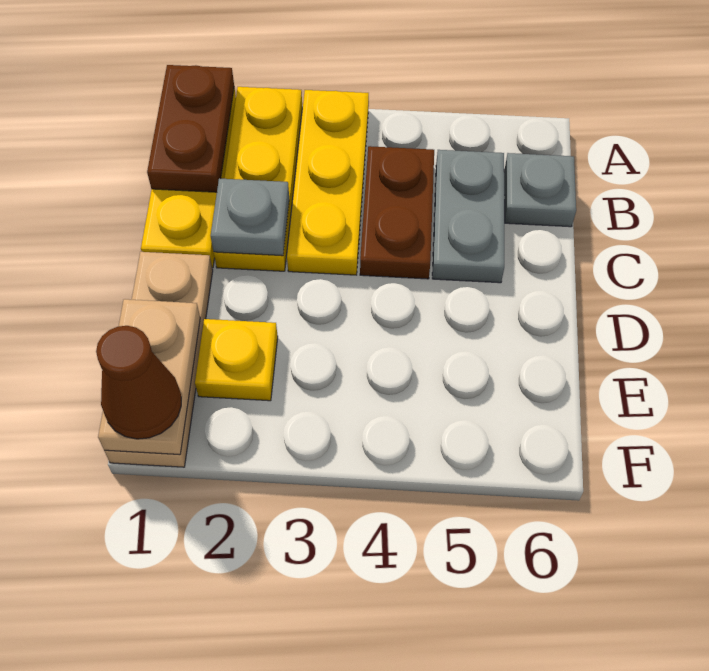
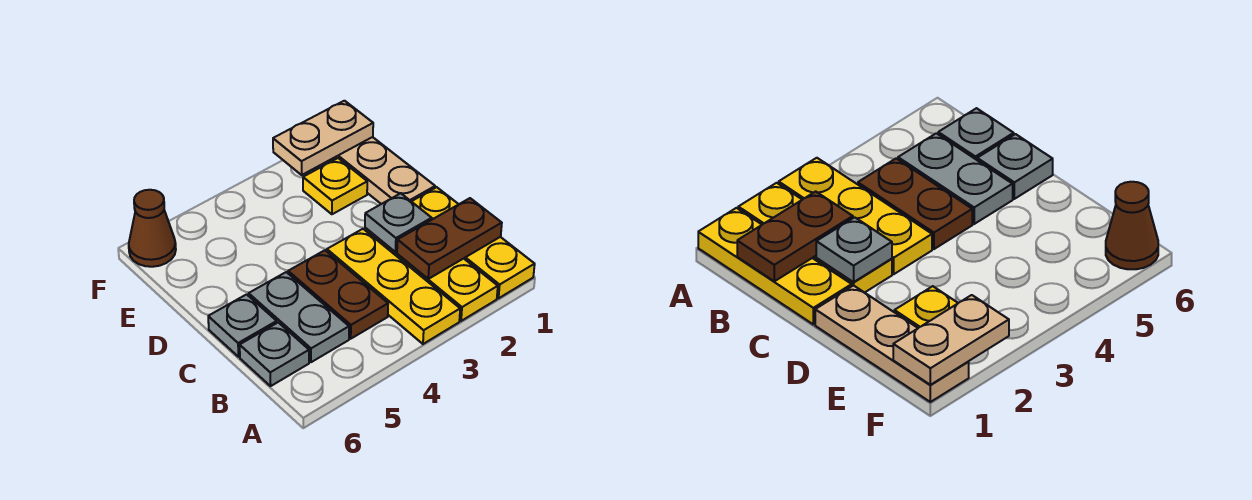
brown plate A1:B1 level 2 -> brown plate B1:B2 level 2
none -> grey plate C6 level 1
tan plate E1:F1 level 2 -> tan plate F1:F2 level 2
brown cone F1 level 3 -> brown cone F6 level 1

